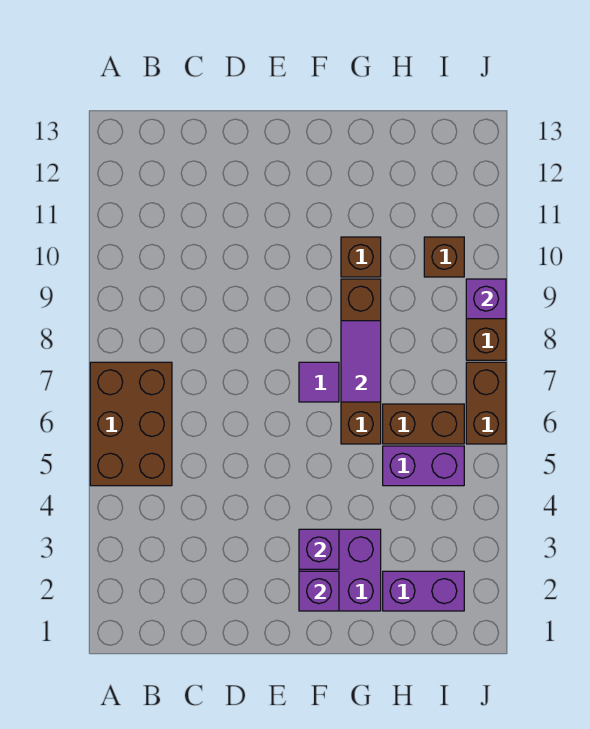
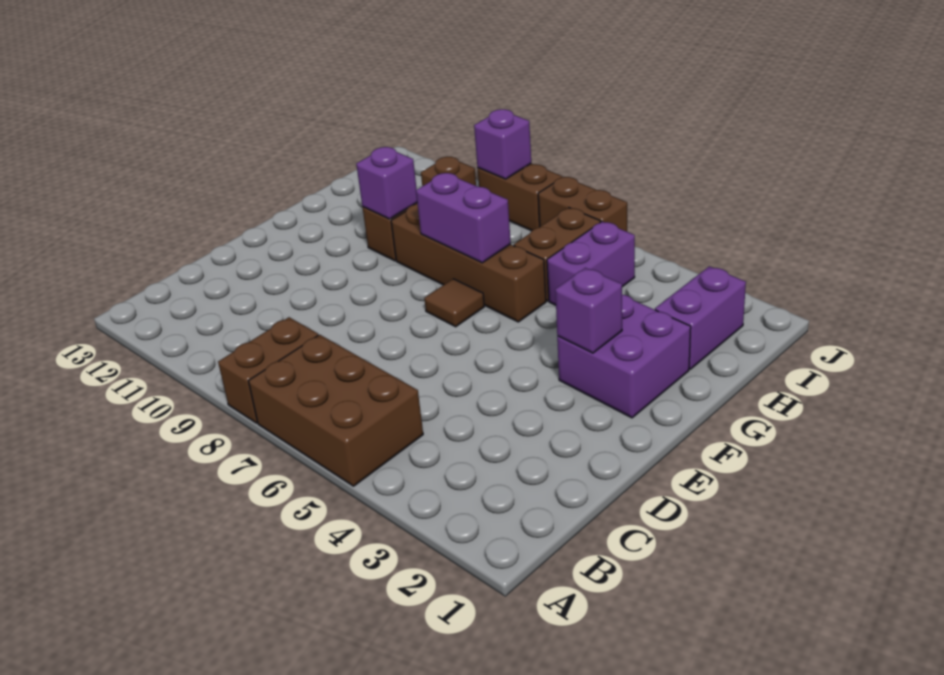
none -> brown brick A8:B8 level 1
purple brick F2 level 2 -> purple brick G10 level 2
purple tile F7 level 1 -> brown tile F7 level 1
purple tile G7:G8 level 2 -> purple brick G7:G8 level 2

